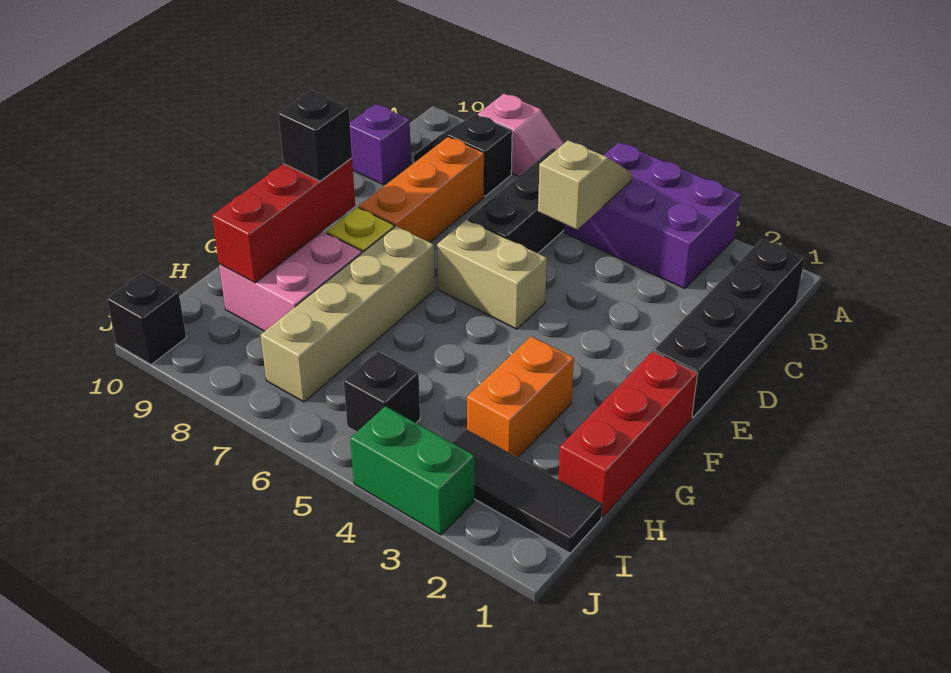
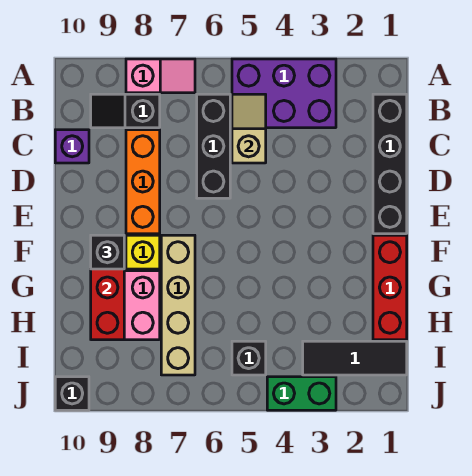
tan brick E5:E6 level 1 -> none
orange brick G3:H3 level 1 -> none

